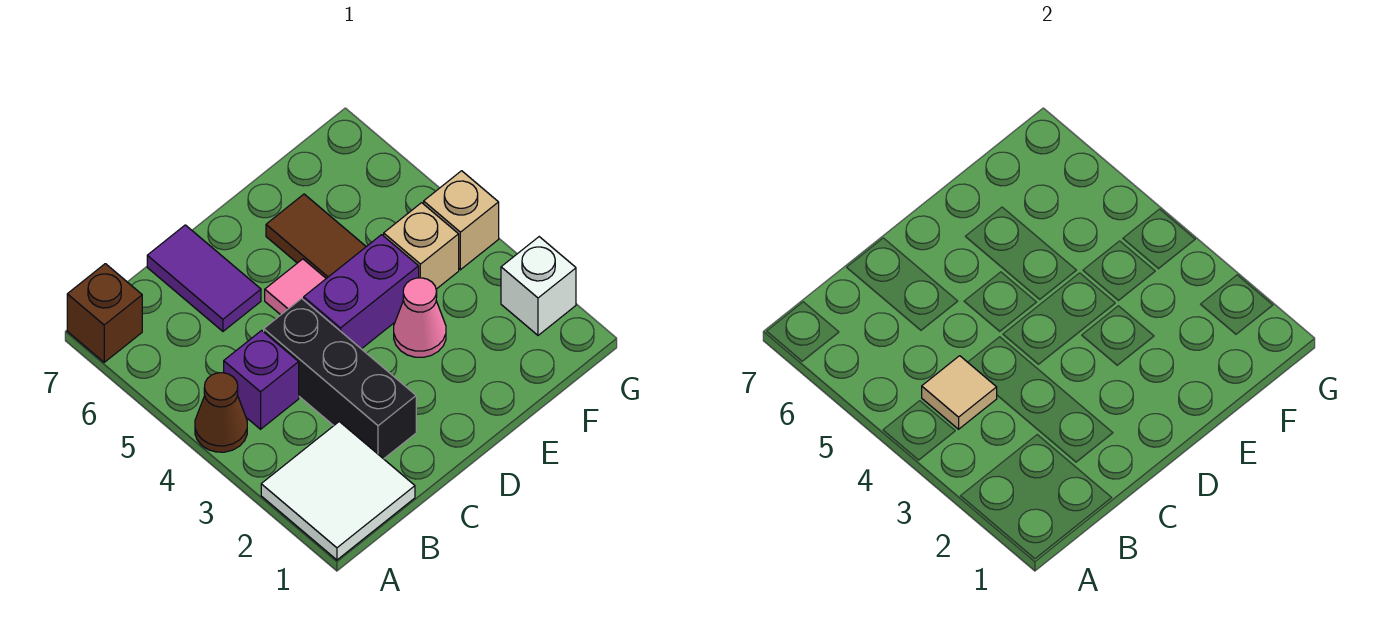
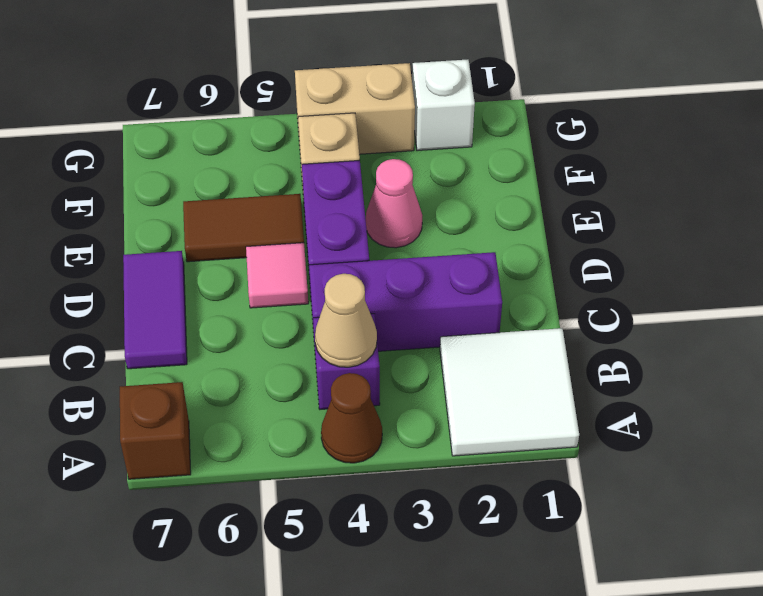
tan tile B4 level 2 -> tan cone B4 level 2
black brick C2:C4 level 1 -> purple brick C2:C4 level 1
purple tile C6:C7 level 1 -> purple tile C7:D7 level 1
tan brick G4 level 1 -> tan brick G3:G4 level 1

